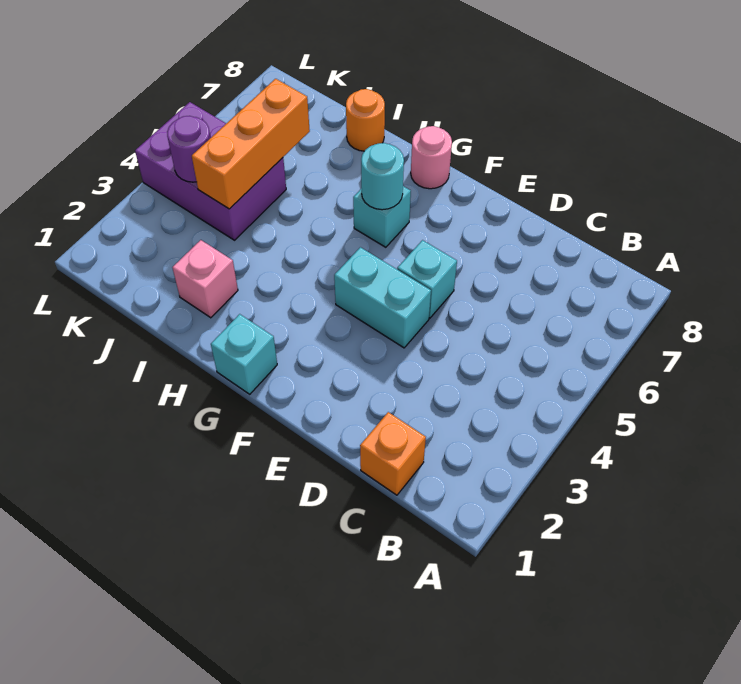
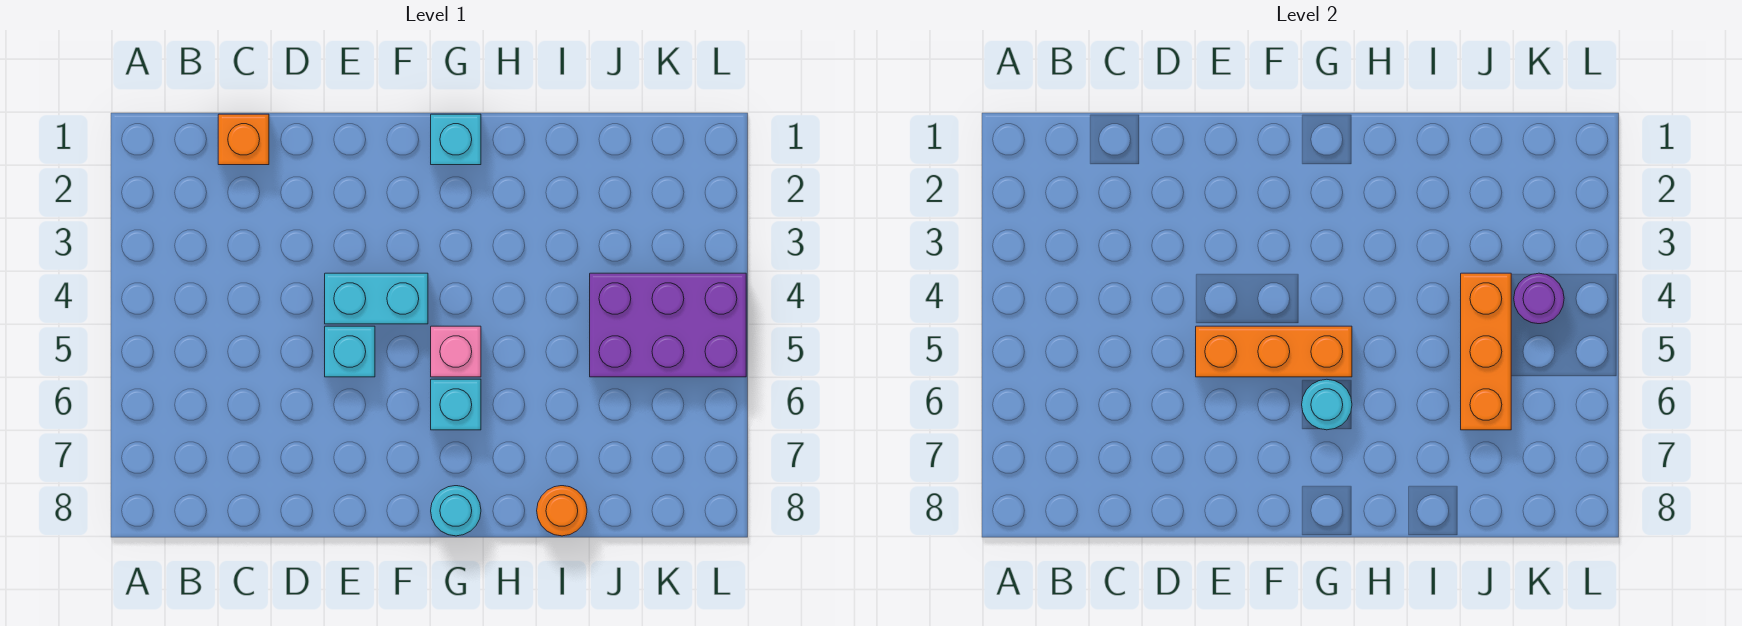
none -> orange brick E5:G5 level 2
pink round brick G8 level 1 -> cyan round brick G8 level 1
pink brick I2 level 1 -> pink brick G5 level 1

